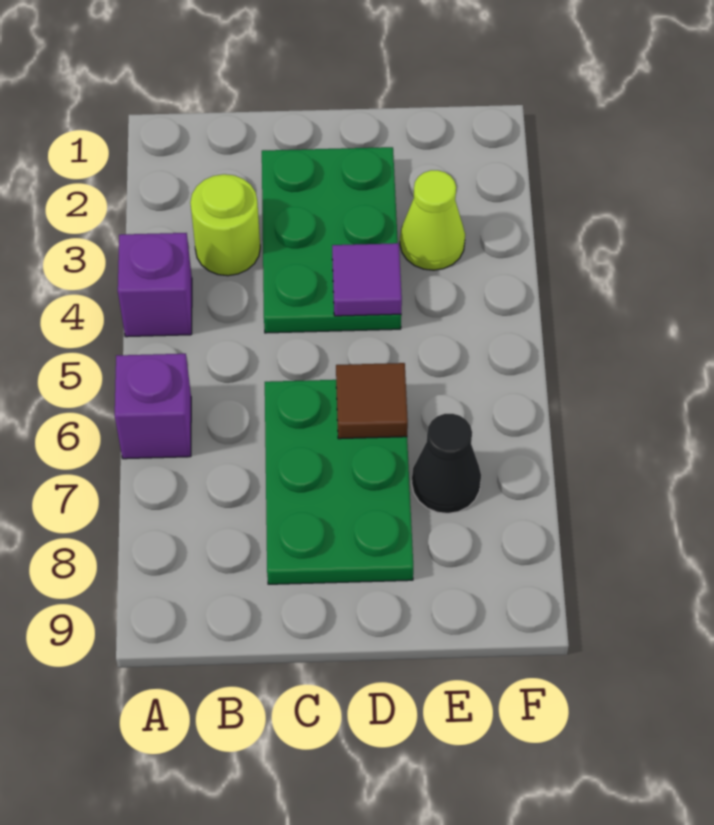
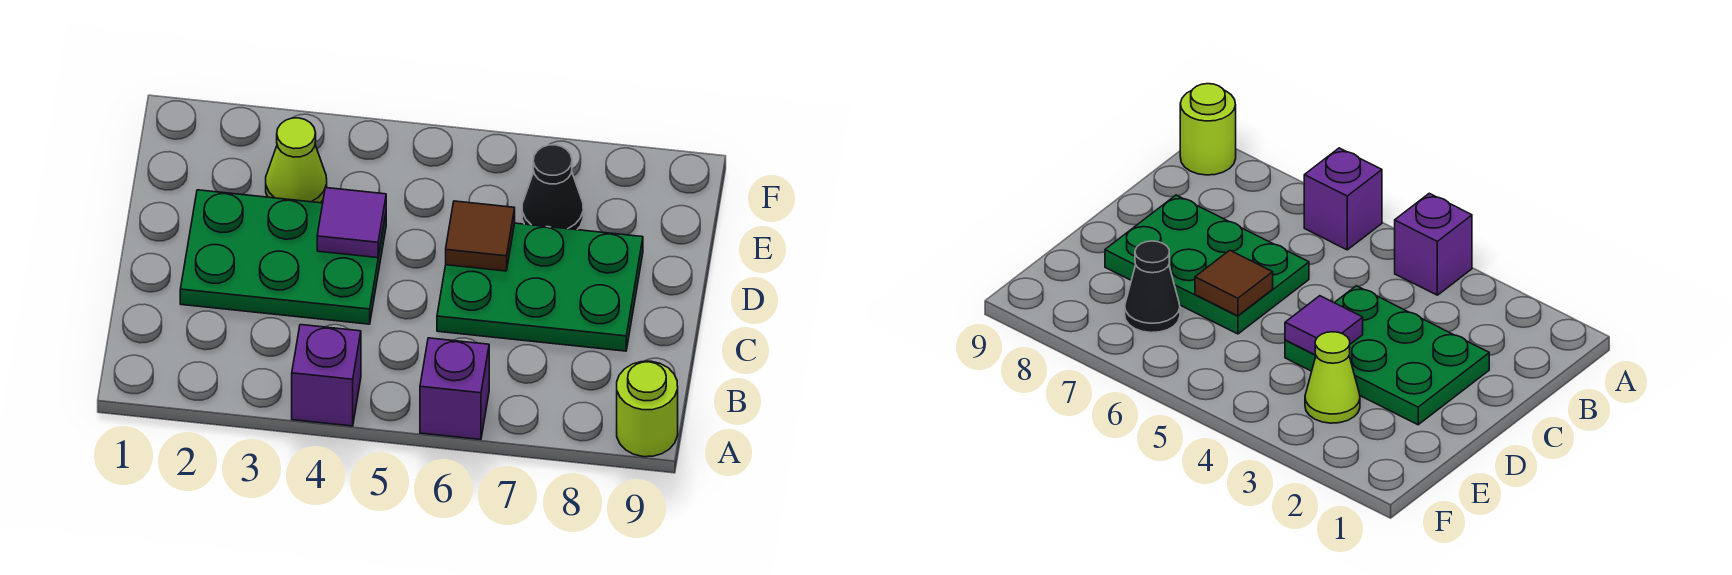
lime round brick B3 level 1 -> lime round brick A9 level 1

